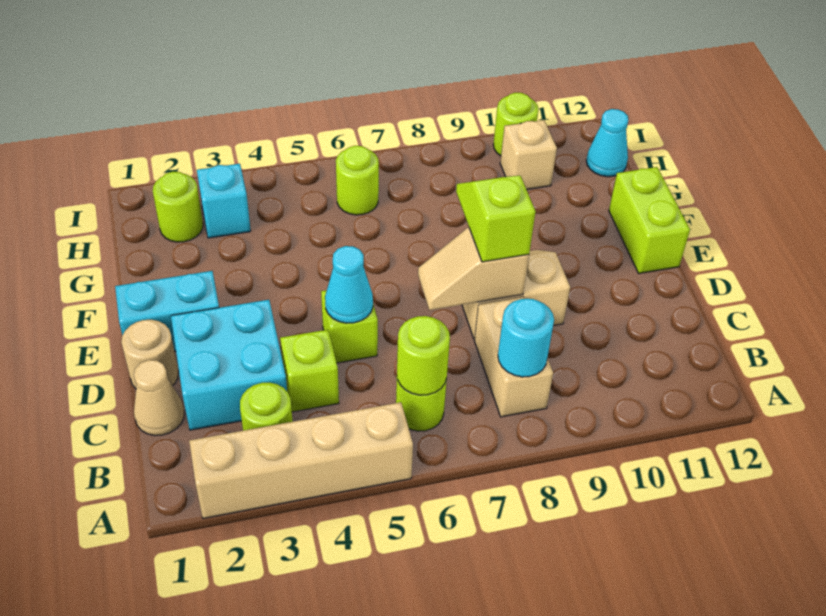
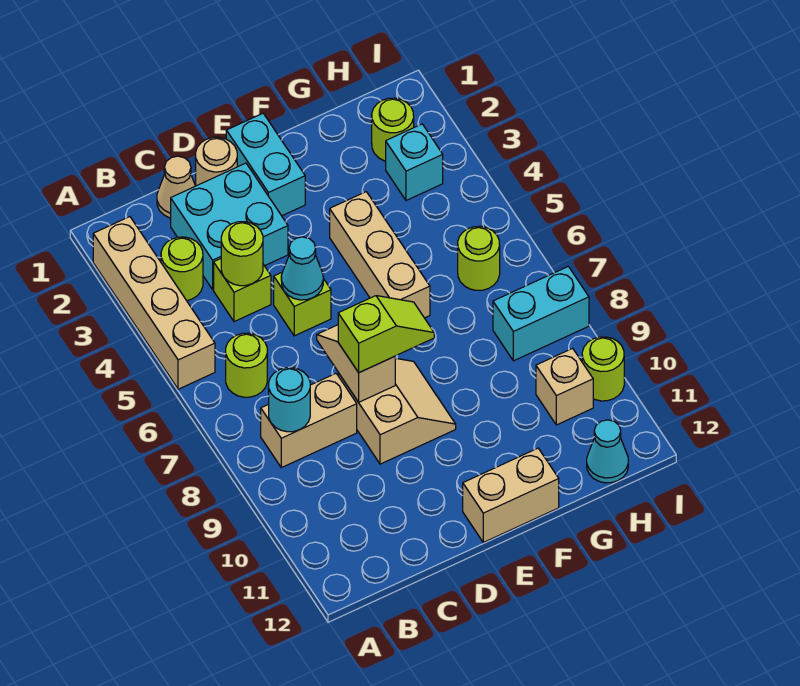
lime round brick B6 level 2 -> lime round brick C4 level 2
lime brick E12:F12 level 1 -> tan brick E12:F12 level 1
none -> tan brick F4:F6 level 1
none -> cyan brick H8:I8 level 1

